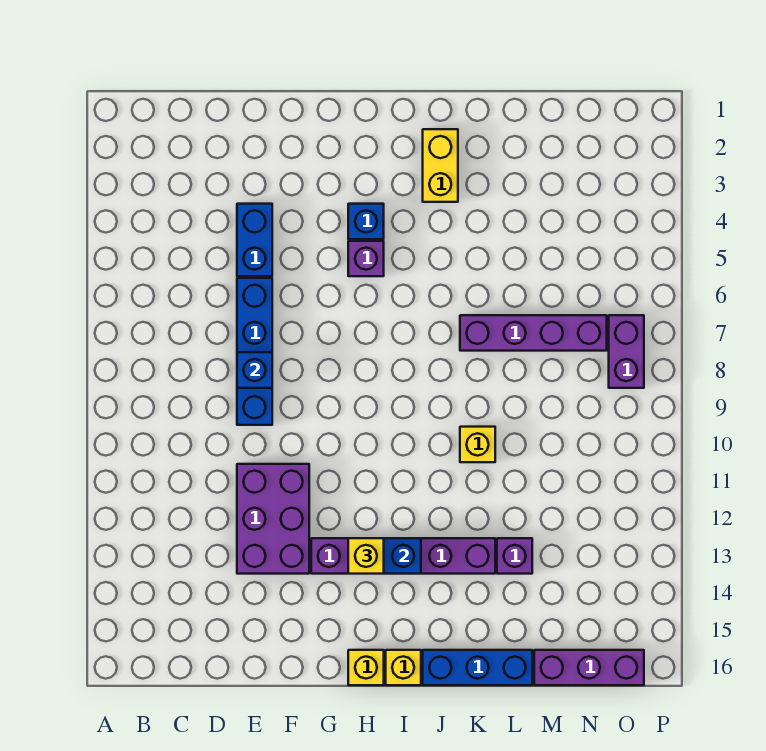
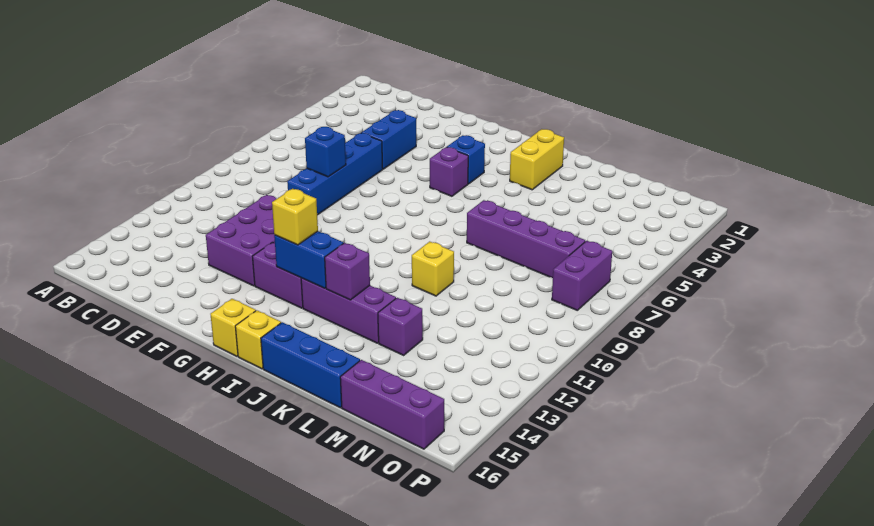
none -> purple brick J13 level 2

